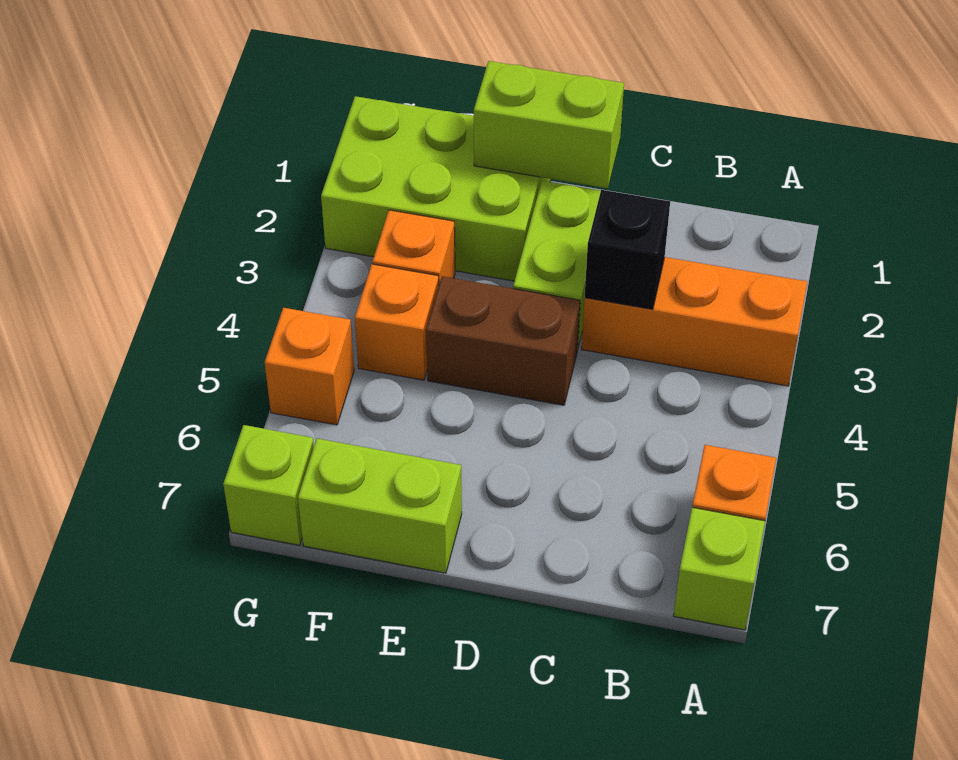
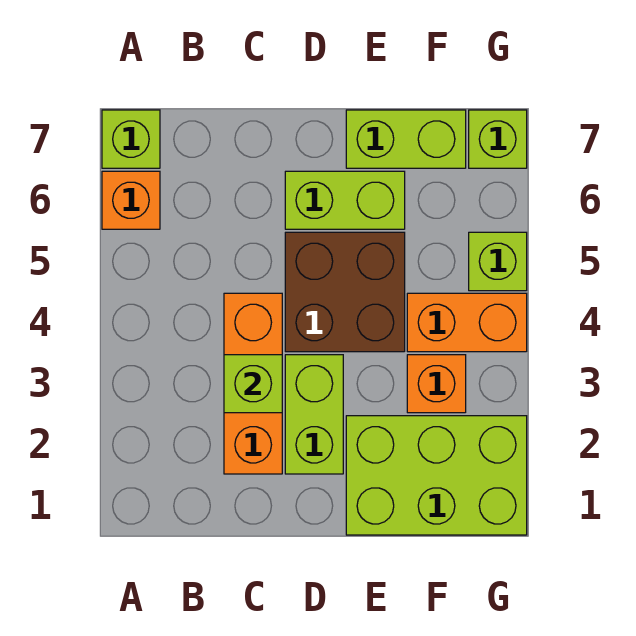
orange brick A3:C3 level 1 -> orange brick C2:C4 level 1
black brick C3 level 2 -> lime brick C3 level 2
lime brick D1:E1 level 2 -> lime brick D6:E6 level 1
brown brick D4:E4 level 1 -> brown brick D4:E5 level 1
orange brick F4 level 1 -> orange brick F4:G4 level 1
orange brick G5 level 1 -> lime brick G5 level 1

